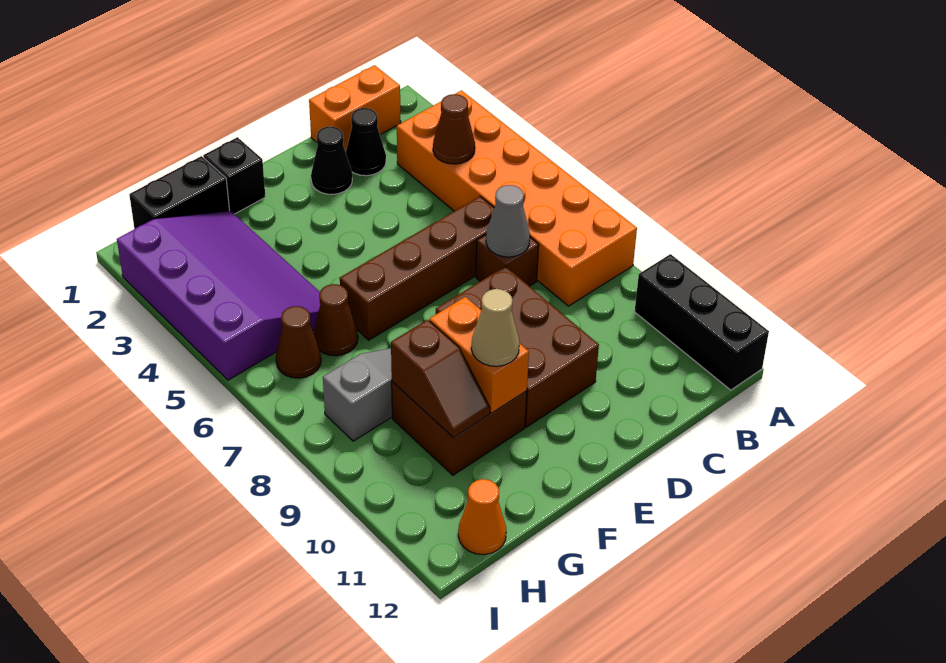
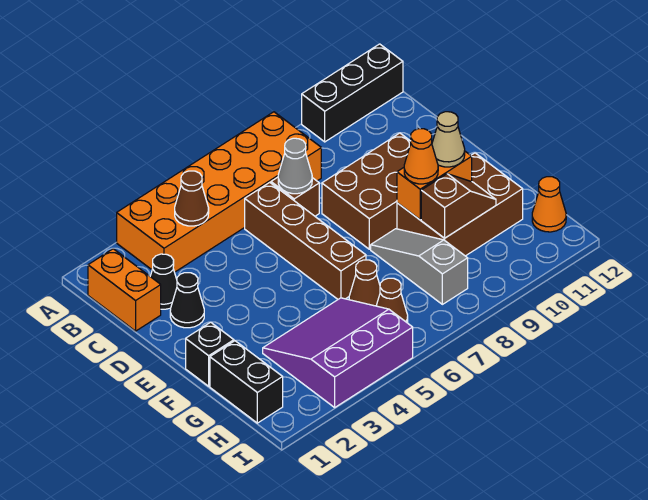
brown brick F9:G10 level 1 -> brown brick F9:G11 level 1
none -> orange cone F9 level 3
purple slope G2:I5 level 1 top I -> purple slope G3:I5 level 1 top I

